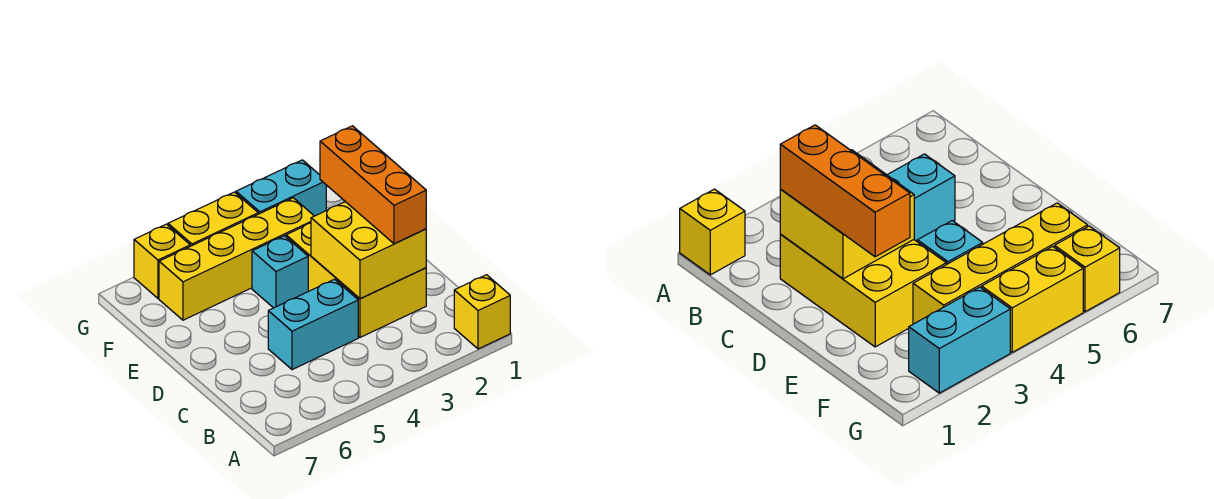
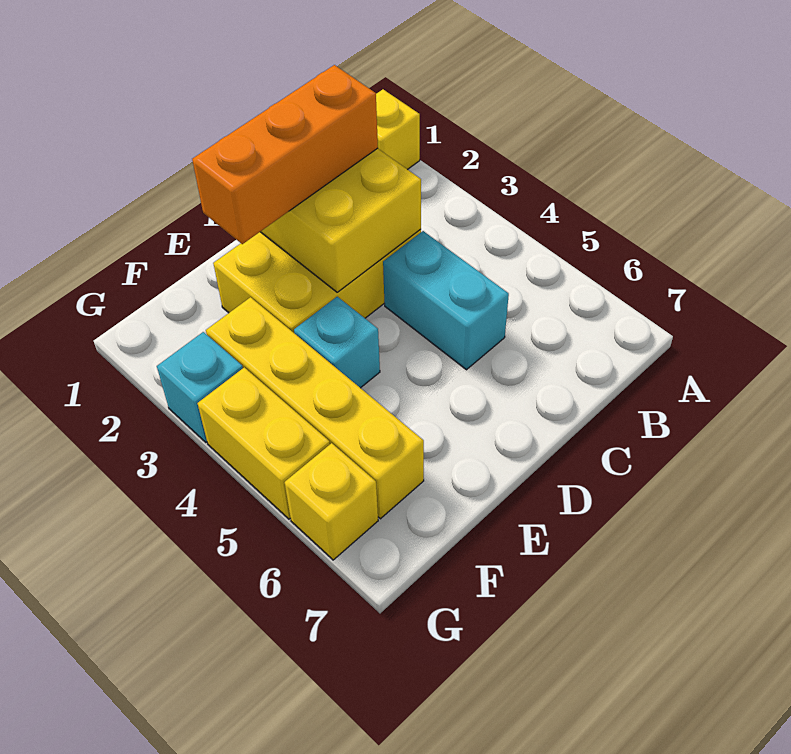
cyan brick G2:G3 level 1 -> cyan brick G3 level 1

